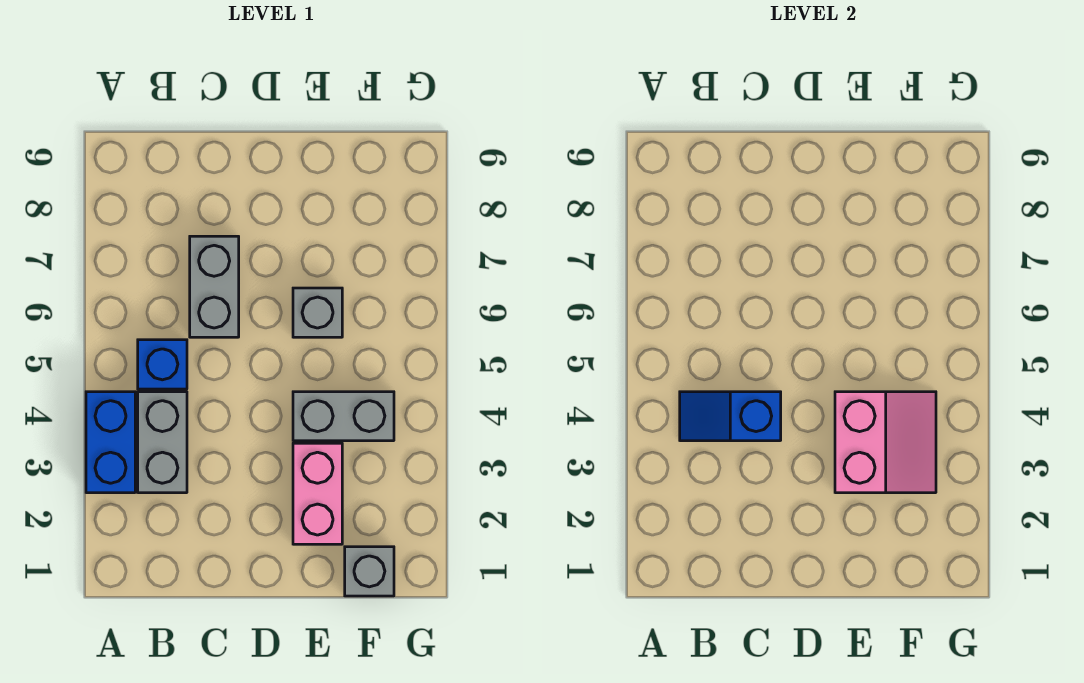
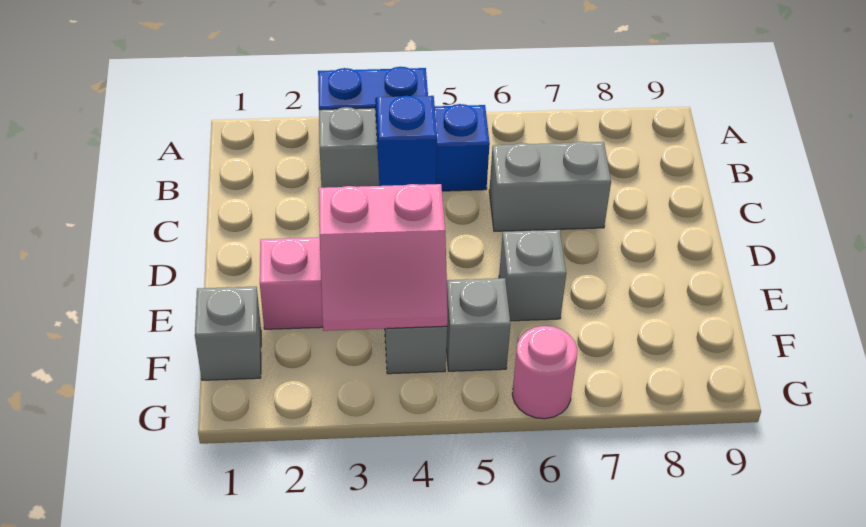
none -> grey brick F5 level 1
none -> pink round brick G6 level 1

